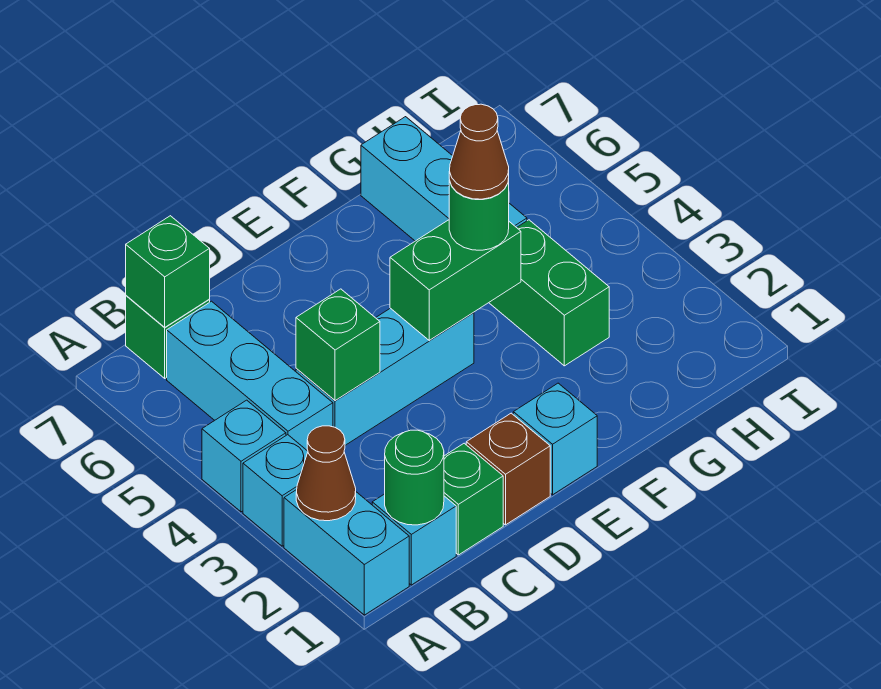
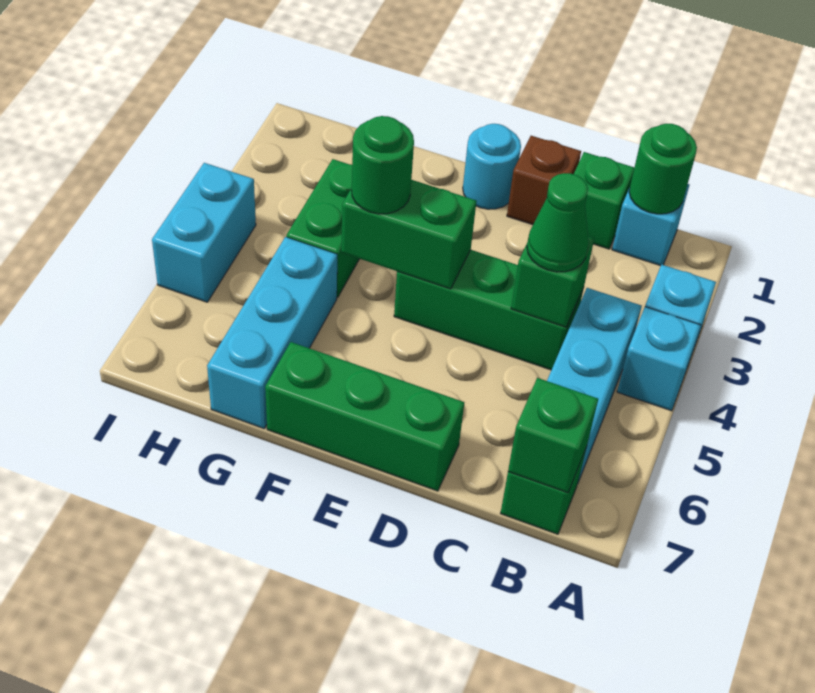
cyan brick A1:A2 level 1 -> cyan brick I4:I5 level 1
brown cone A2 level 2 -> none
cyan brick C4:E4 level 1 -> green brick C4:E4 level 1
none -> green cone C4 level 3
none -> green brick D7:F7 level 1
cyan brick E1 level 1 -> cyan round brick E1 level 1
brown cone F4 level 4 -> none

